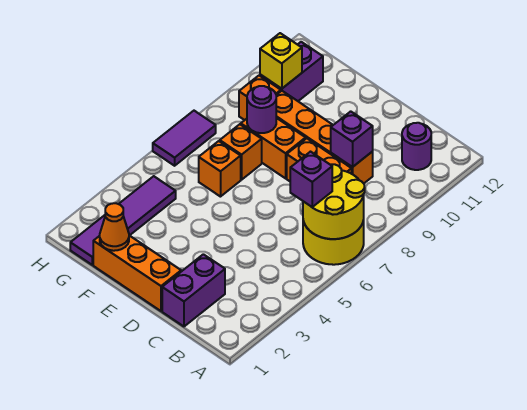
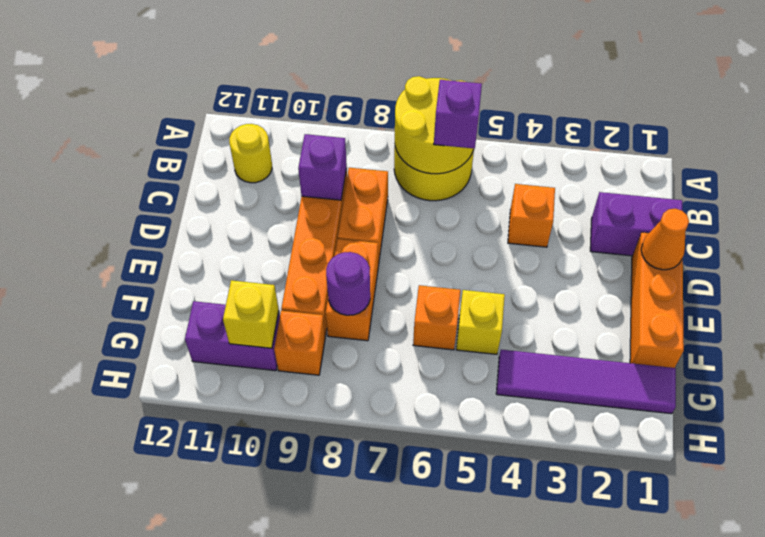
purple round brick B11 level 1 -> yellow round brick B11 level 1
orange cone F1 level 2 -> orange cone D1 level 2
none -> yellow brick F5 level 1
orange brick F7 level 1 -> orange brick C4 level 1
purple tile H6:H7 level 1 -> none

